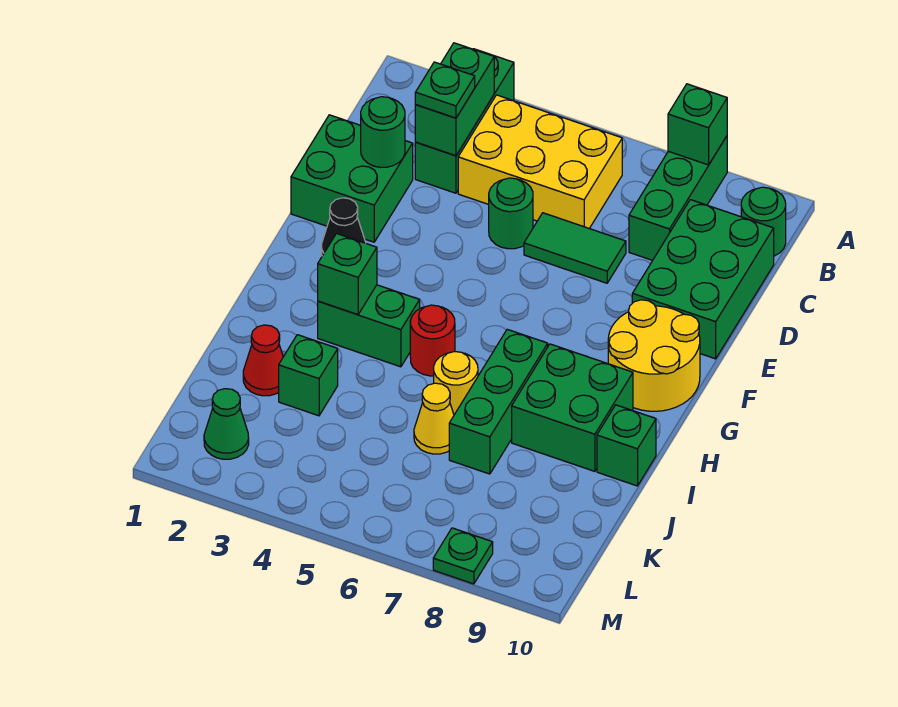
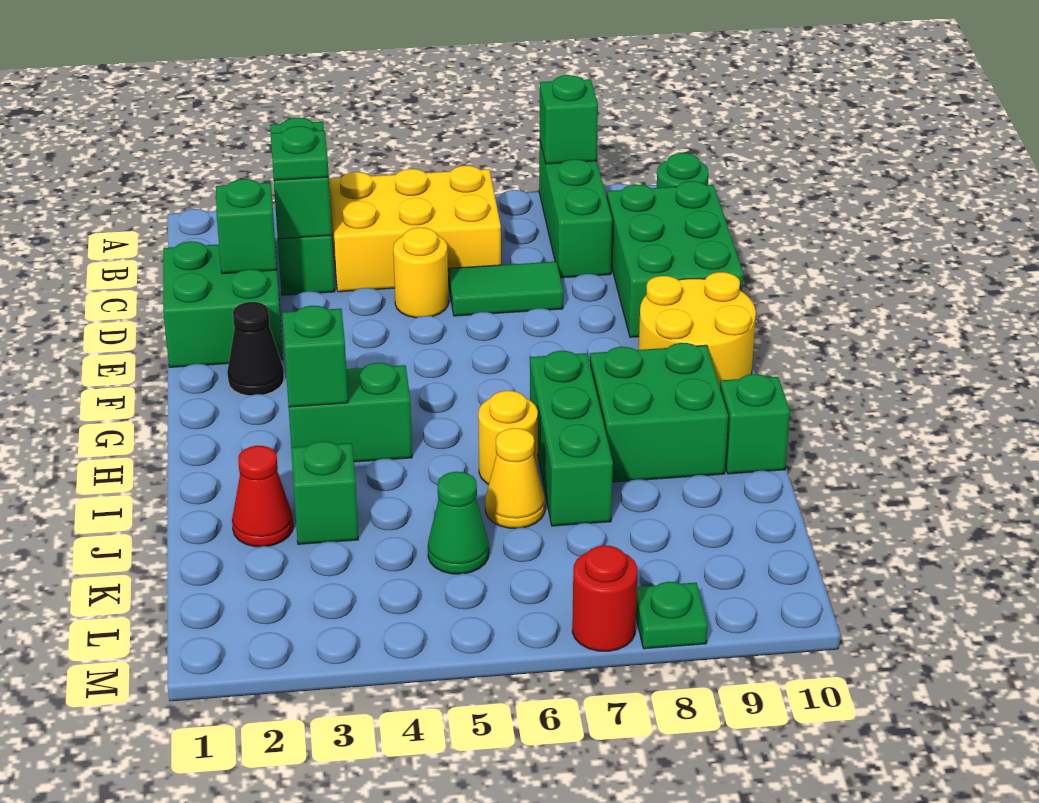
green round brick D2 level 2 -> green brick D2 level 2
green round brick D5 level 1 -> yellow round brick D5 level 1
red round brick H5 level 1 -> red round brick M7 level 1
green cone L2 level 1 -> green cone K5 level 1

